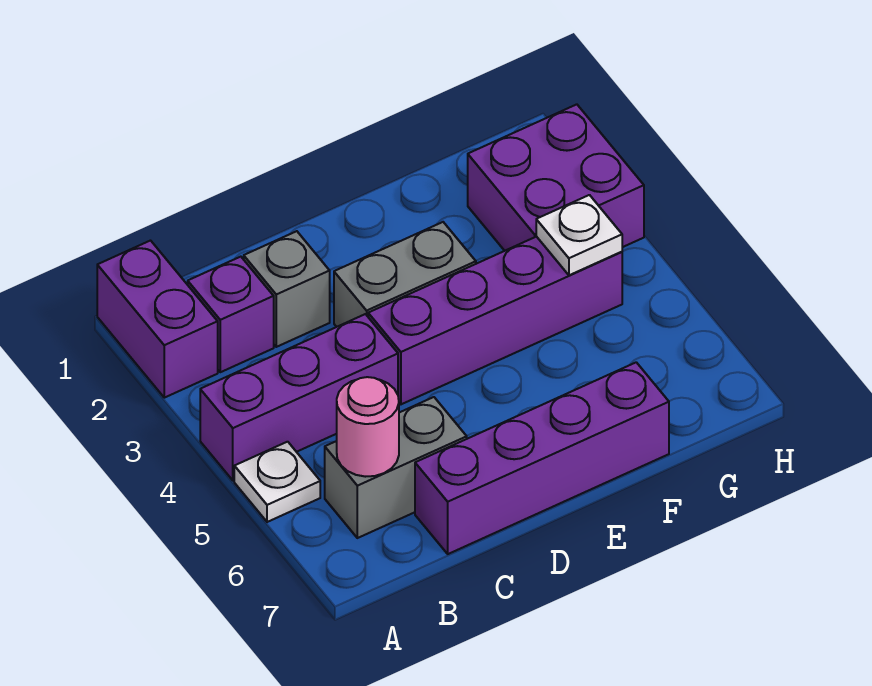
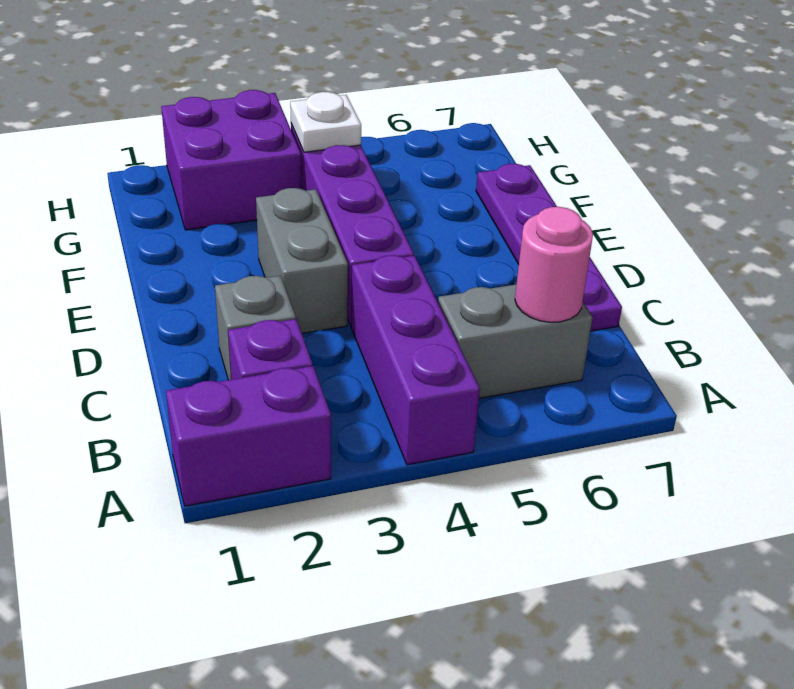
white plate A5 level 1 -> none
grey brick B6:C6 level 1 -> grey brick B5:B6 level 1
purple brick C7:F7 level 1 -> purple plate C7:F7 level 1

